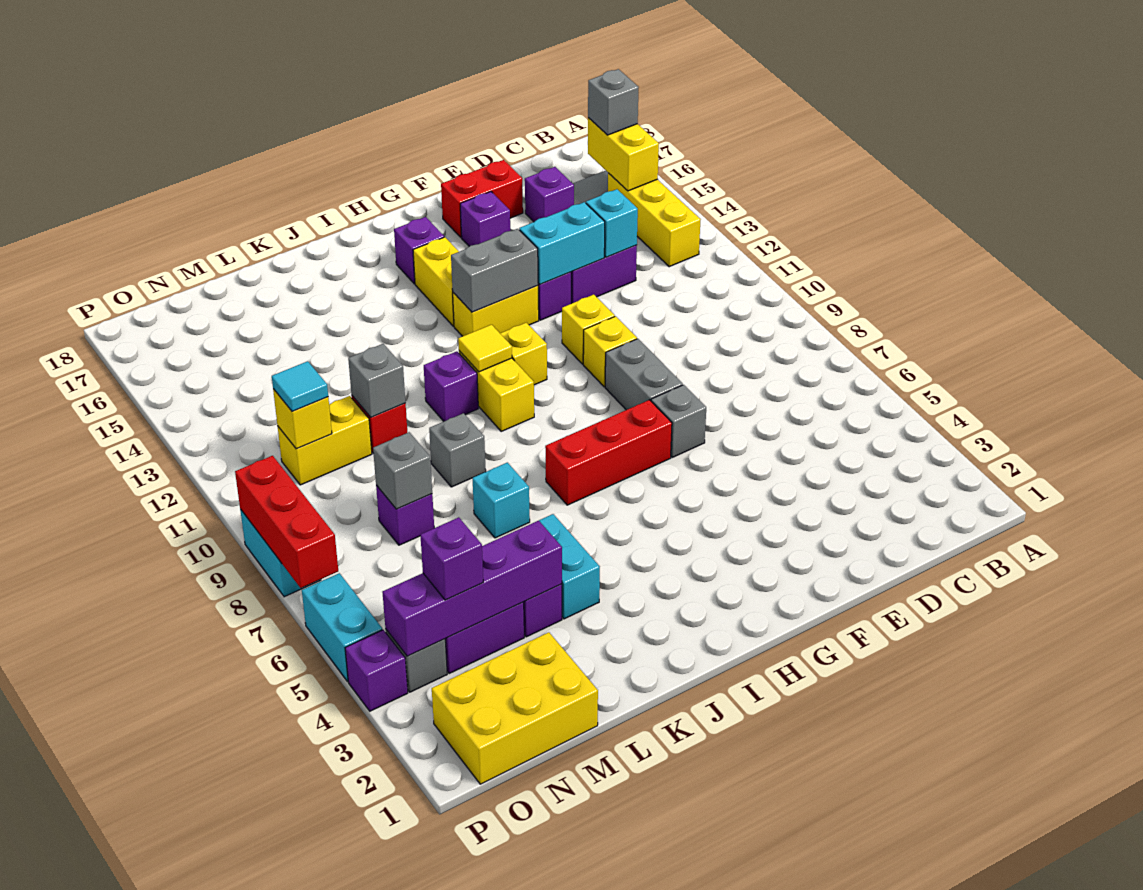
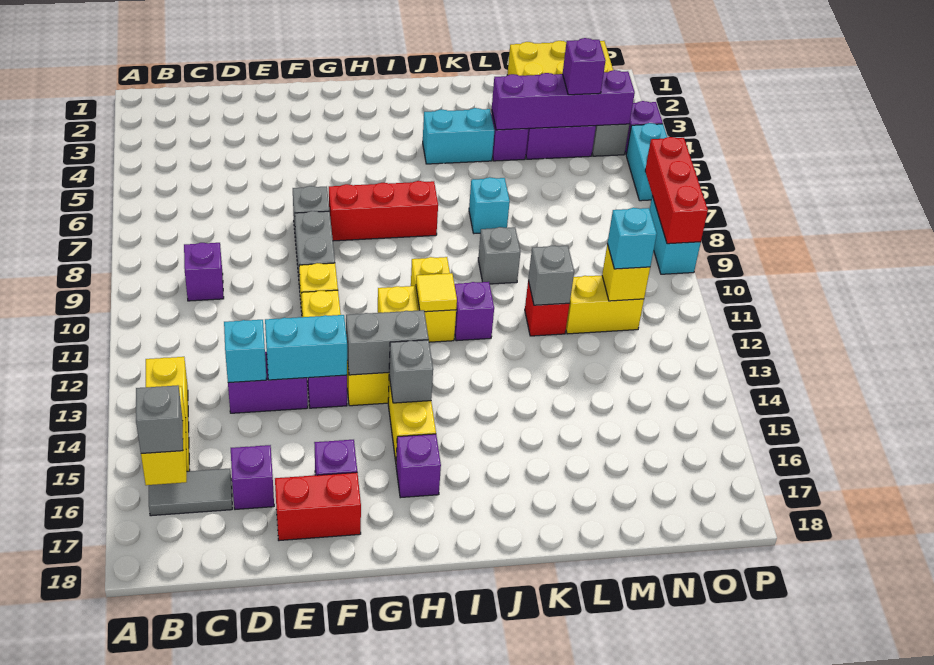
cyan brick K4:K5 level 1 -> cyan brick J4:K4 level 1
purple brick M8 level 1 -> purple brick C9 level 1
grey brick M8 level 2 -> grey brick H14 level 2
cyan tile N11 level 3 -> cyan brick N11 level 3

